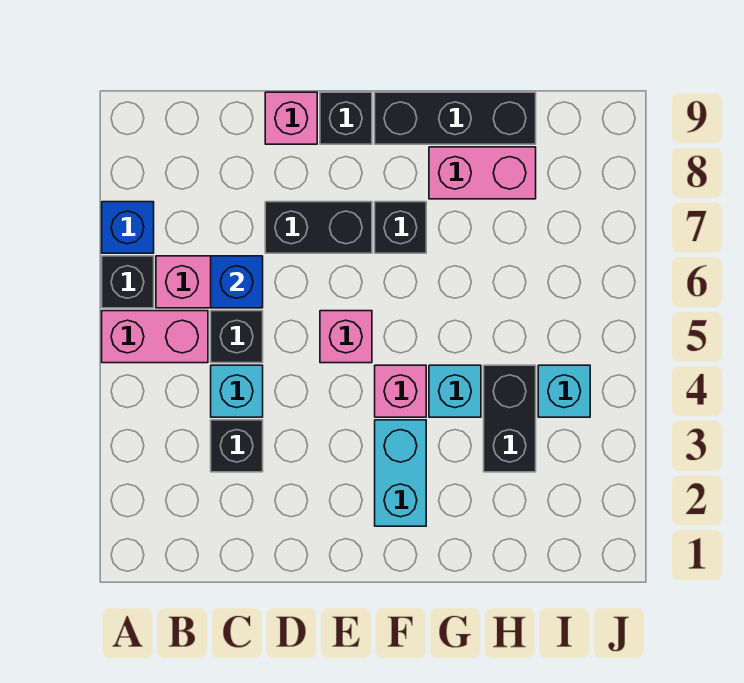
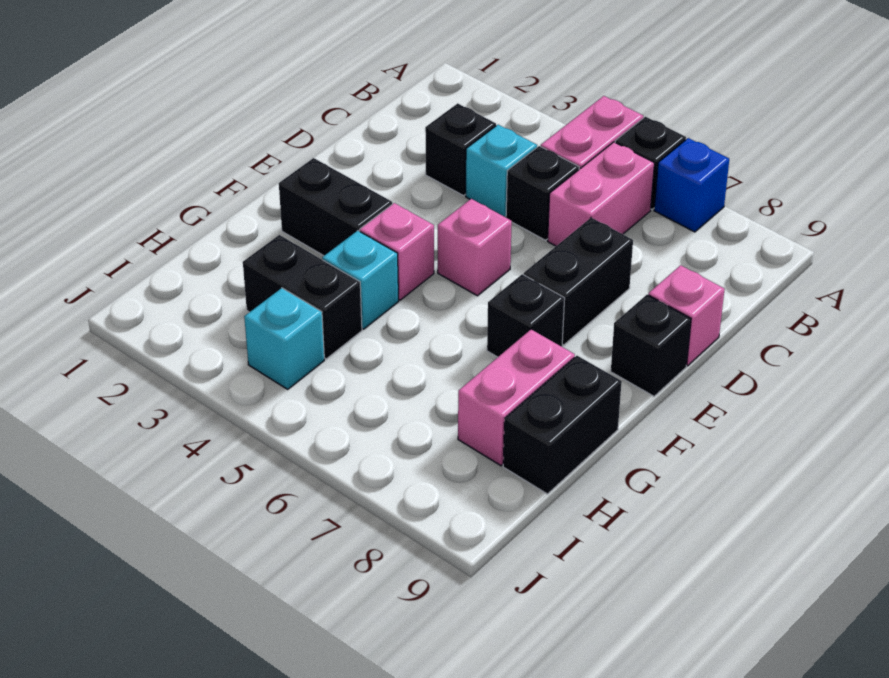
blue brick C6 level 2 -> none
cyan brick F2:F3 level 1 -> black brick F2:F3 level 1
black brick F9:H9 level 1 -> black brick G9:H9 level 1

